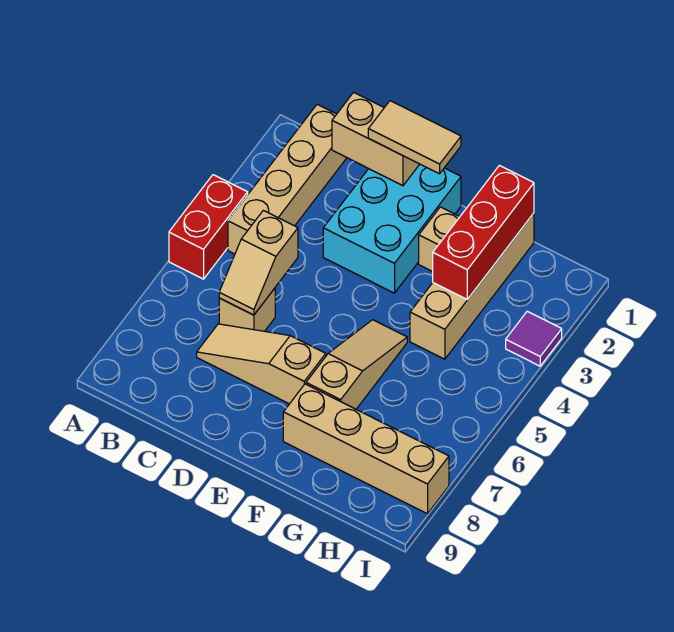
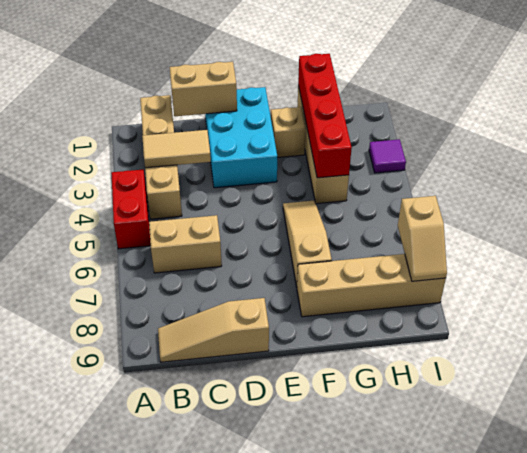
tan slope C5:C6 level 2 top 5 -> tan slope I7:I8 level 2 top 7
tan brick C6 level 1 -> tan brick B6:C6 level 1
tan slope C7:E7 level 1 top E -> tan slope B9:D9 level 1 top D
tan tile D1:E1 level 3 -> tan tile B3:C3 level 2
red brick G1:G3 level 2 -> red brick G1:G4 level 2

